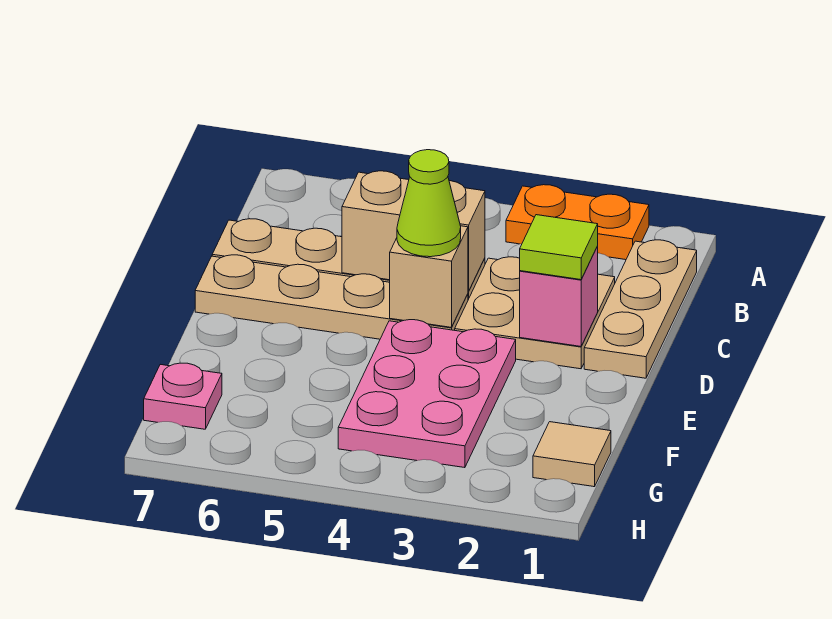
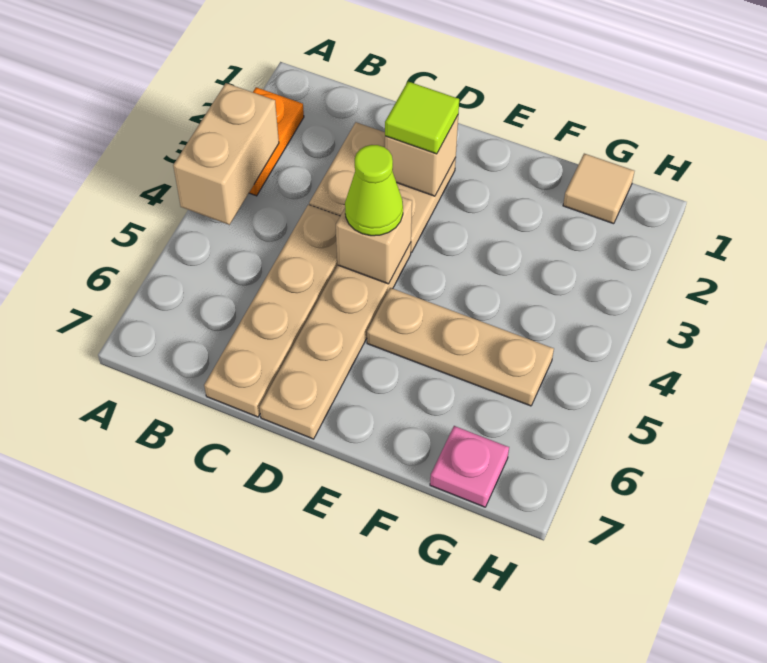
tan plate B1:D1 level 1 -> tan plate E5:G5 level 1
tan brick C4:C5 level 2 -> tan brick A3:A4 level 2
pink brick D2 level 2 -> tan brick D2 level 2
pink plate E3:G4 level 1 -> none

